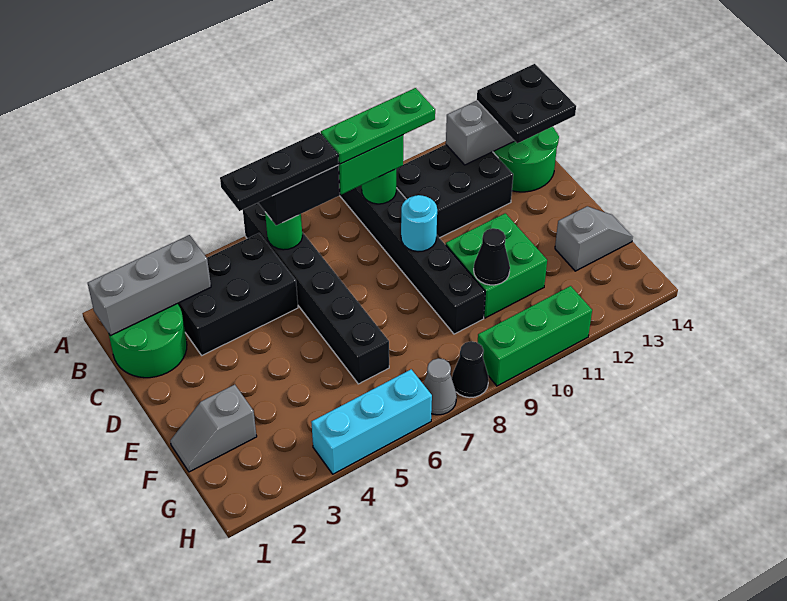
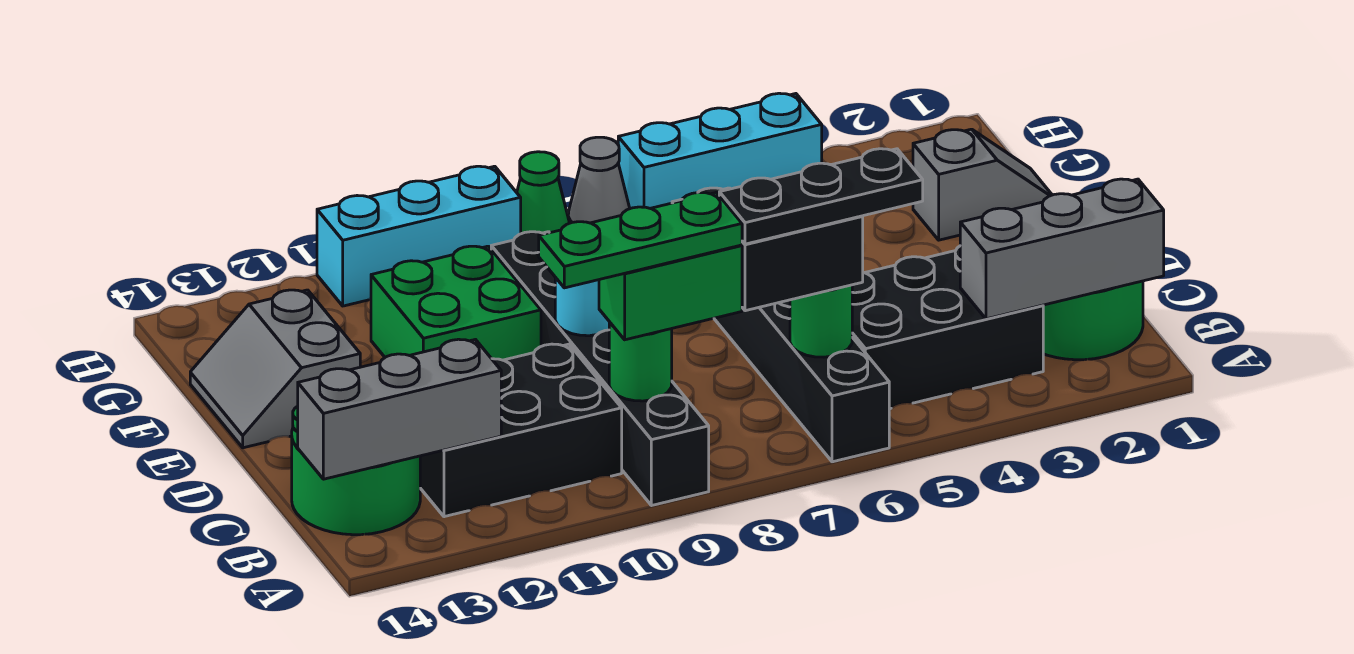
black plate B13:C14 level 3 -> none
black cone F10 level 2 -> none
grey slope F13:F14 level 1 top 13 -> grey slope E13:F14 level 1 top 13
black cone H8 level 1 -> green cone H8 level 1
green brick H9:H11 level 1 -> cyan brick H9:H11 level 1

